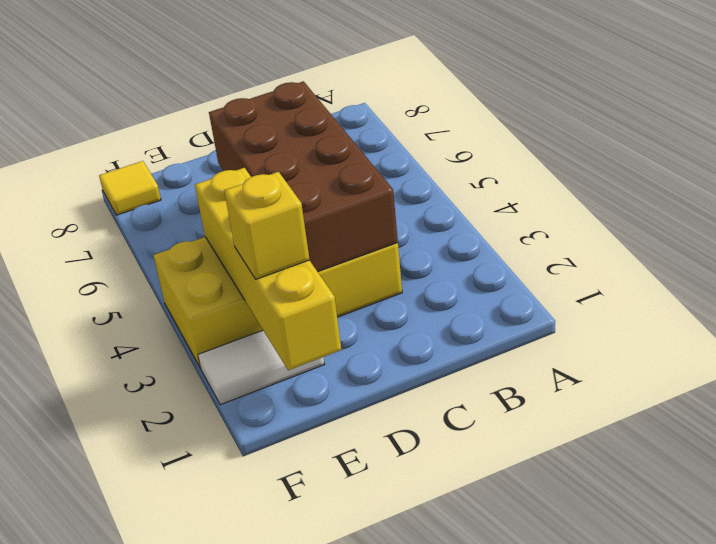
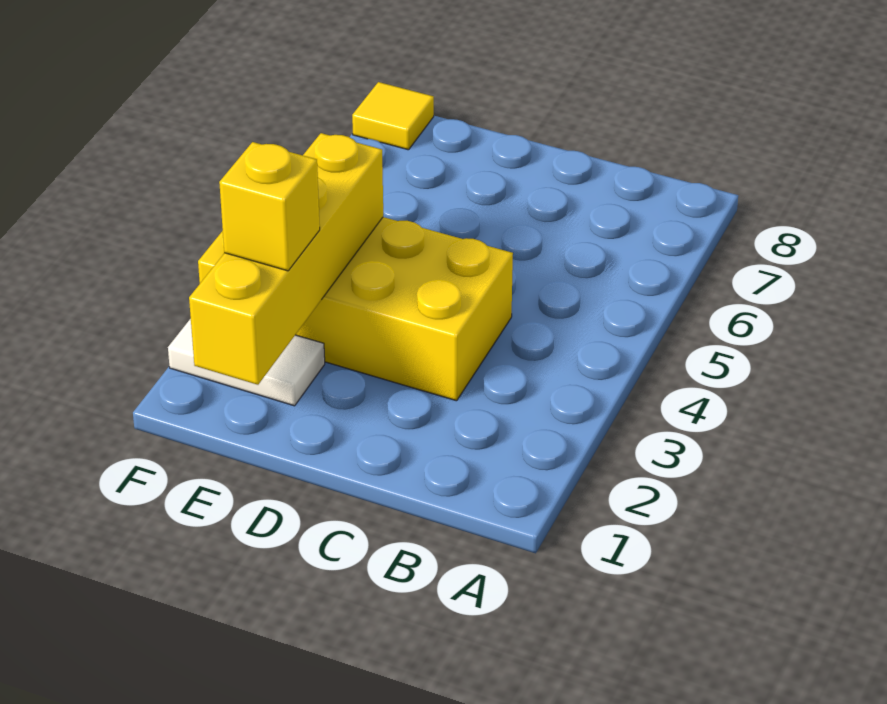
brown brick C3:D6 level 2 -> none

